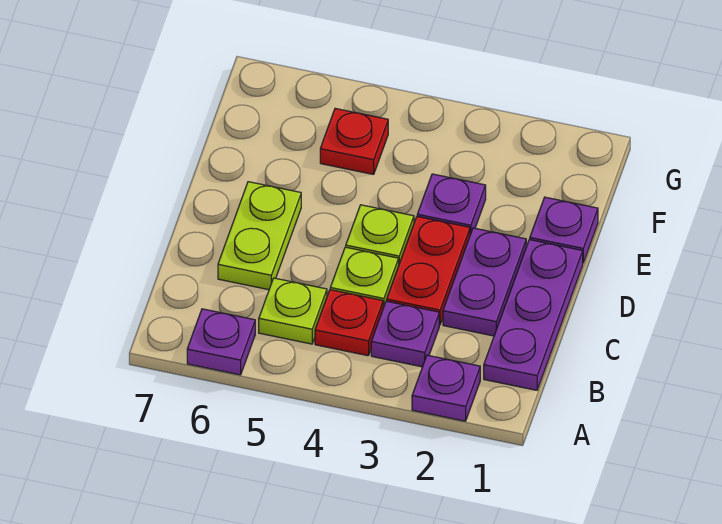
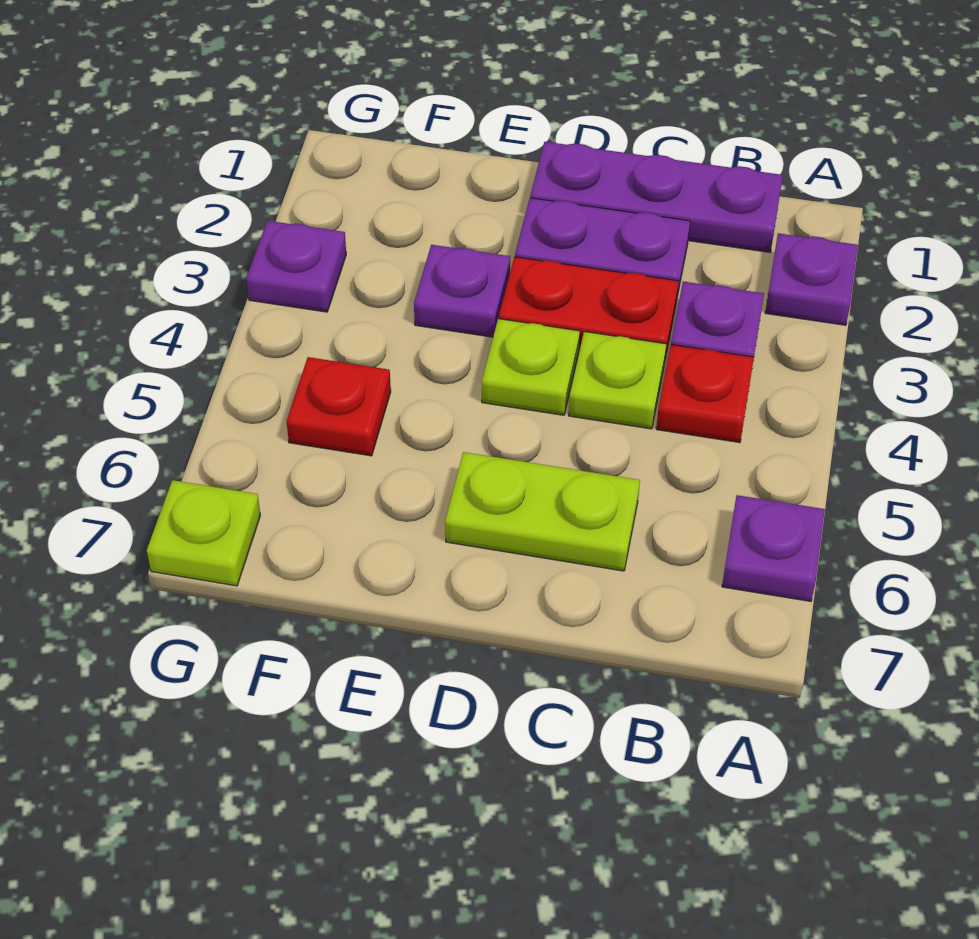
lime plate B5 level 1 -> lime plate G7 level 1
purple plate E1 level 1 -> purple plate G3 level 1

